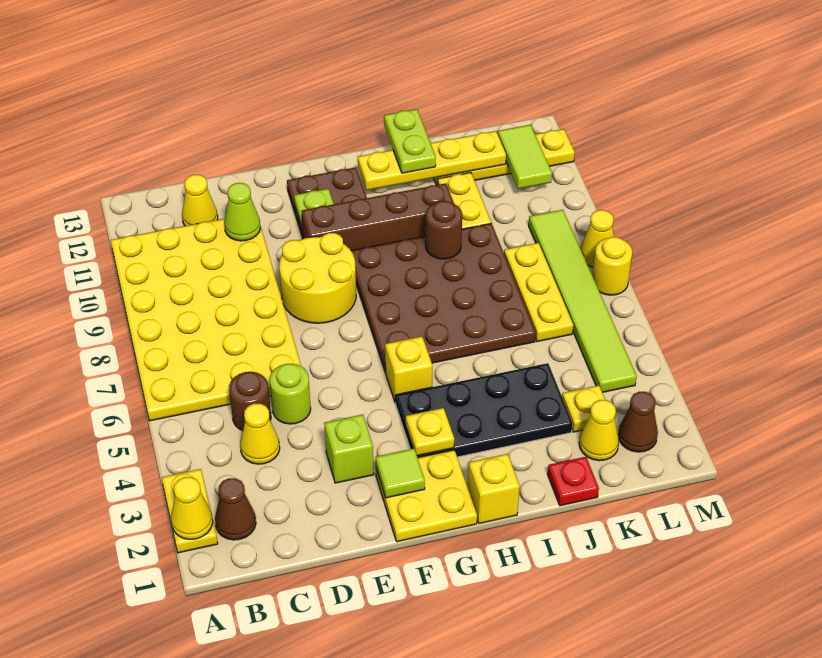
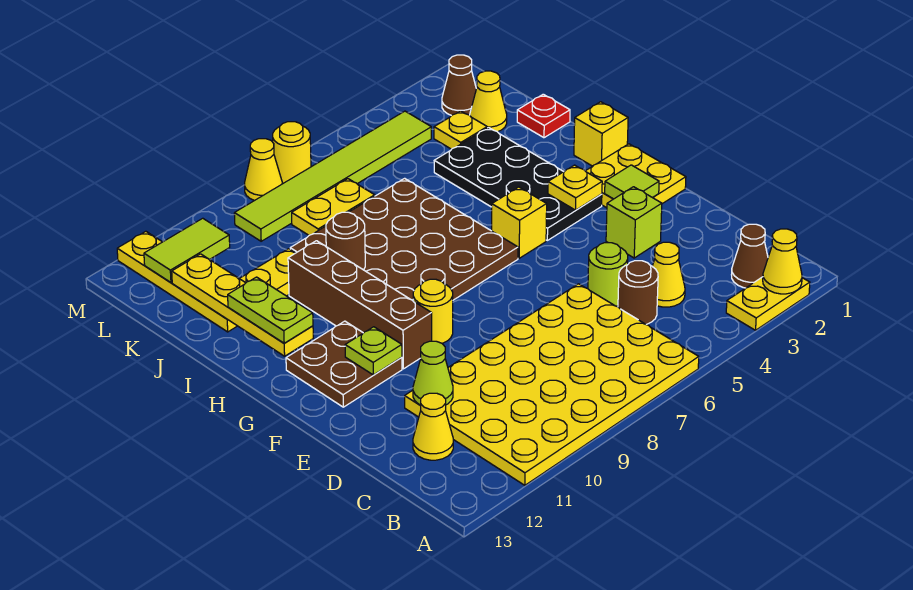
yellow round brick E8:F9 level 1 -> yellow round brick F9 level 1
lime plate I12:I13 level 3 -> lime plate H12:I12 level 3
yellow plate K6:K8 level 1 -> yellow plate K7:K8 level 1

